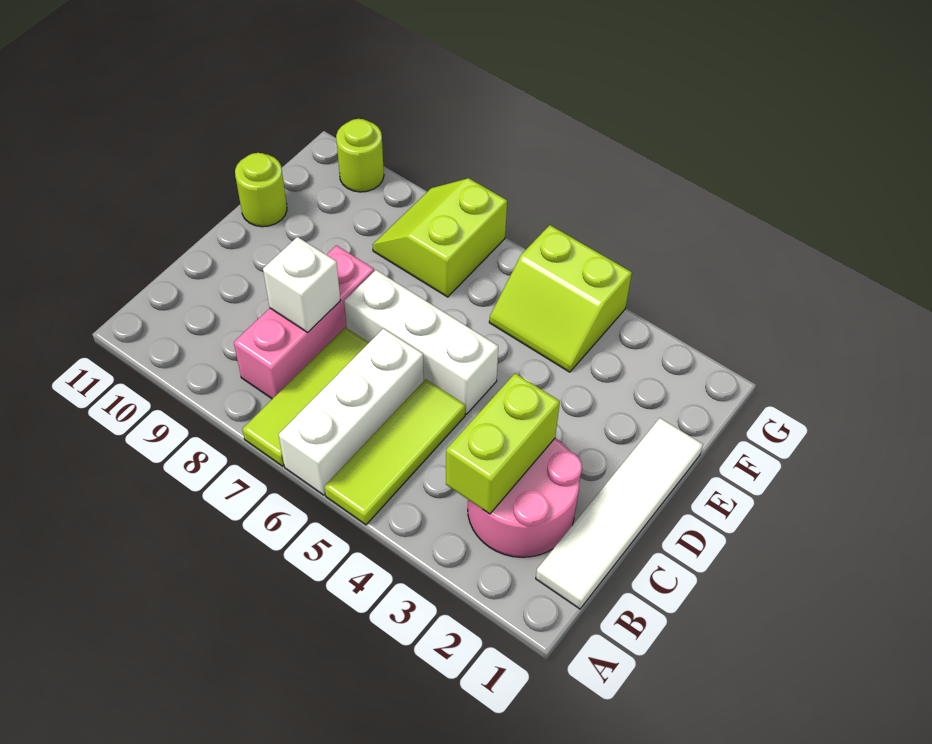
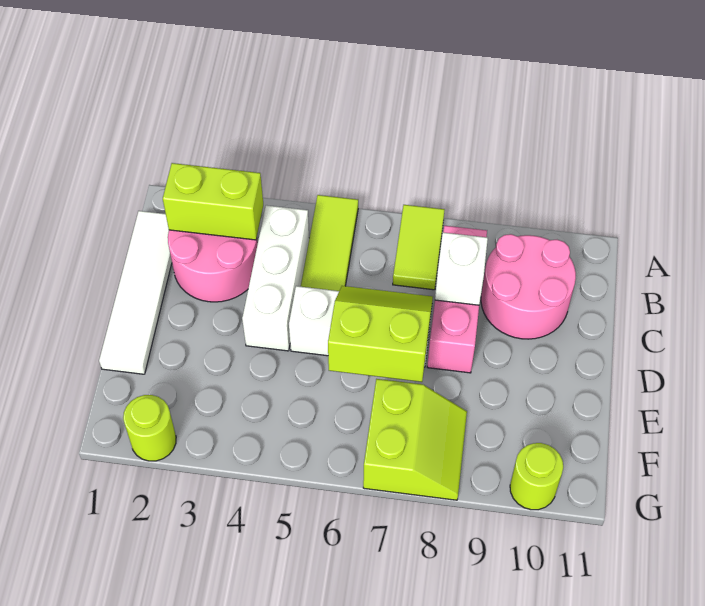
white brick A6:C6 level 1 -> white brick B4:D4 level 1
lime tile A7:C7 level 1 -> lime tile A7:B7 level 1
lime brick B3:C3 level 2 -> lime brick B2:B3 level 2
none -> pink round brick B9:C10 level 1
lime round brick E11 level 1 -> lime round brick G2 level 1
lime slope F4:G5 level 1 top G -> lime slope D6:E7 level 2 top E

